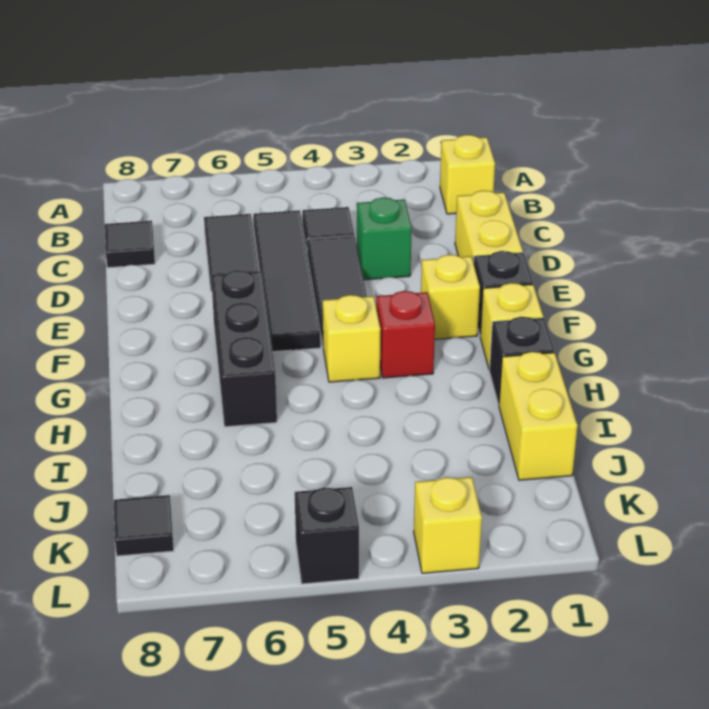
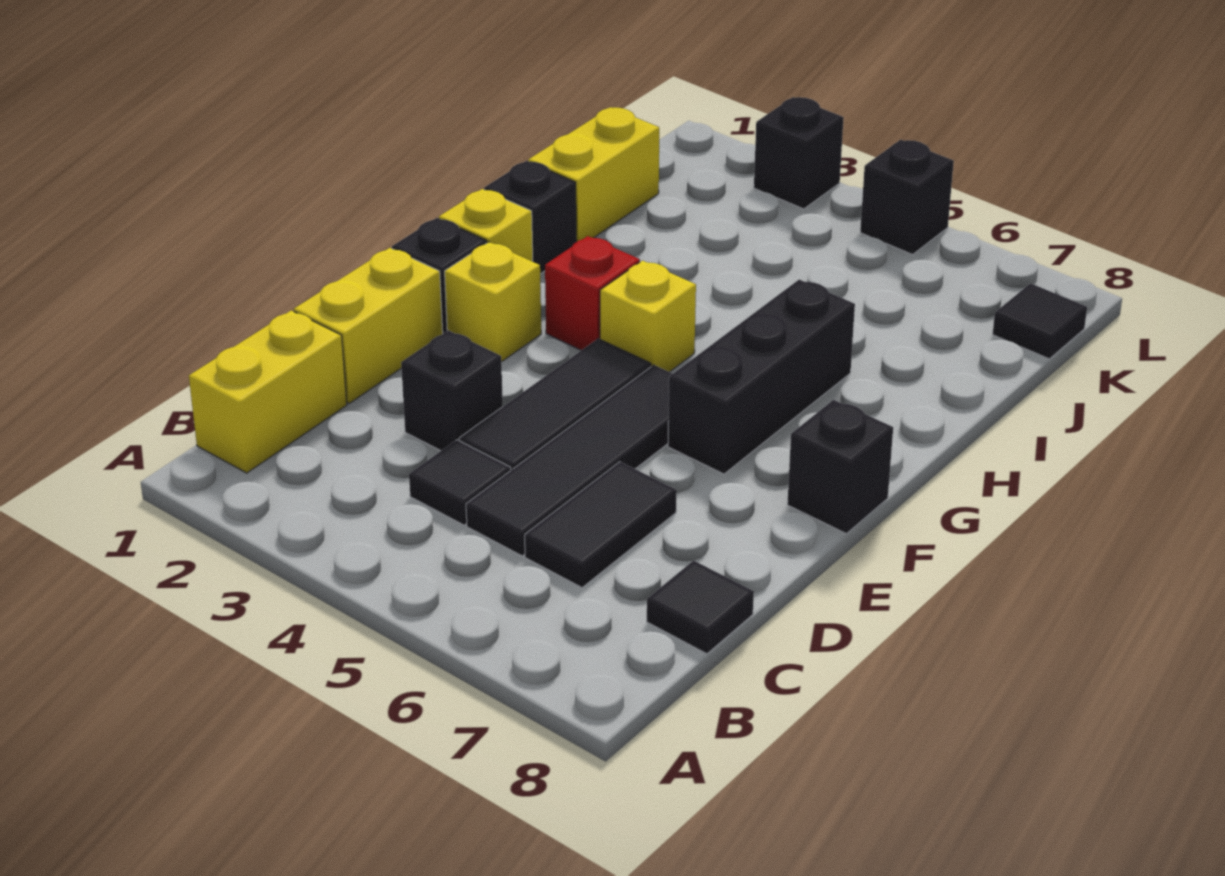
yellow brick B1 level 1 -> yellow brick B1:C1 level 1
green brick D3 level 1 -> black brick D3 level 1
none -> black brick F8 level 1
yellow brick L3 level 1 -> black brick L3 level 1

